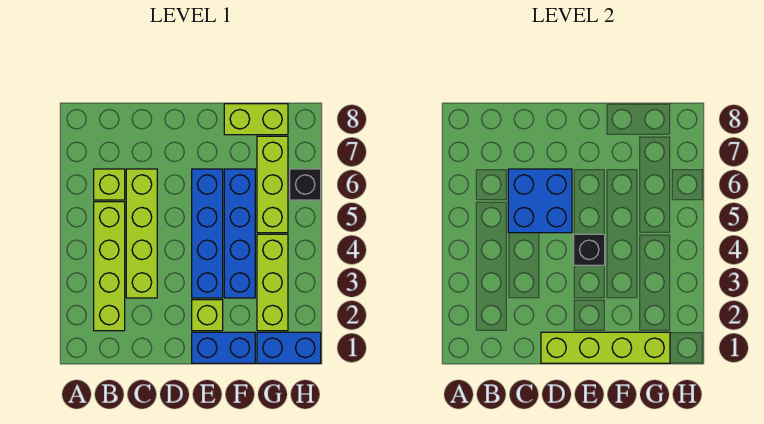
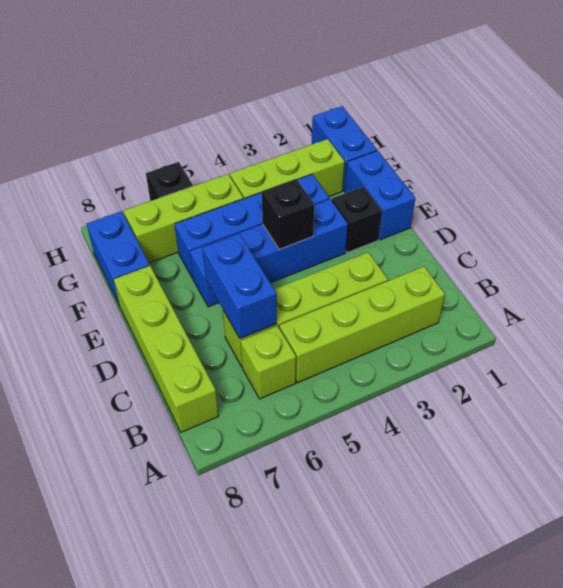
blue brick C5:D6 level 2 -> blue brick C6:D6 level 2
lime brick D1:G1 level 2 -> lime brick B8:E8 level 1
lime brick E2 level 1 -> black brick E2 level 1
lime brick F8:G8 level 1 -> blue brick F8:G8 level 1

